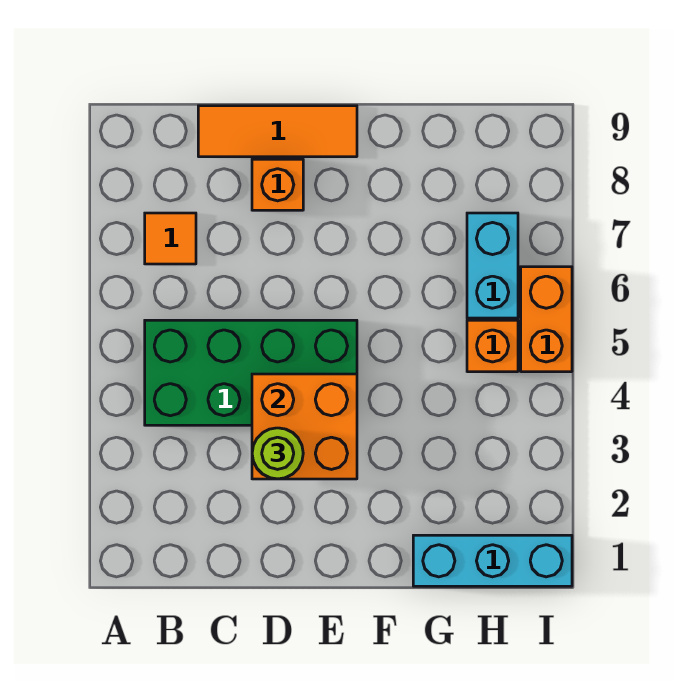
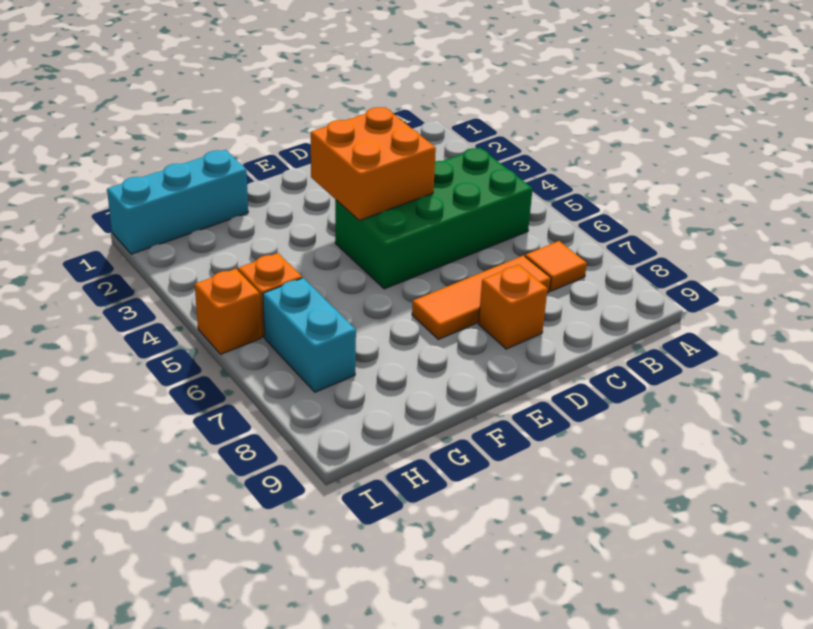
orange tile C9:E9 level 1 -> orange tile C7:E7 level 1
lime round brick D3 level 3 -> none
orange brick I5:I6 level 1 -> orange brick I5 level 1

